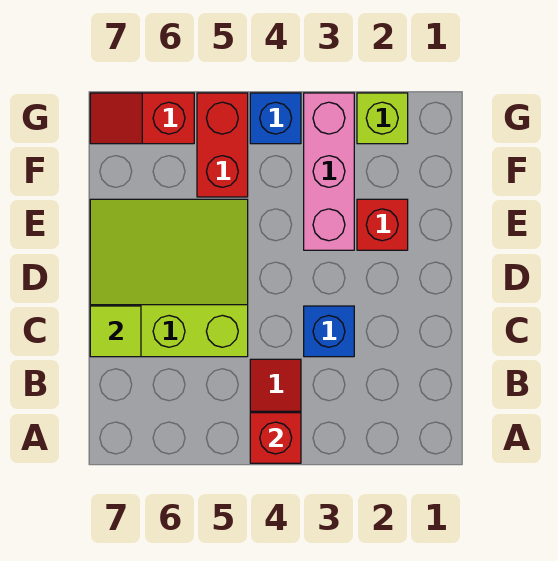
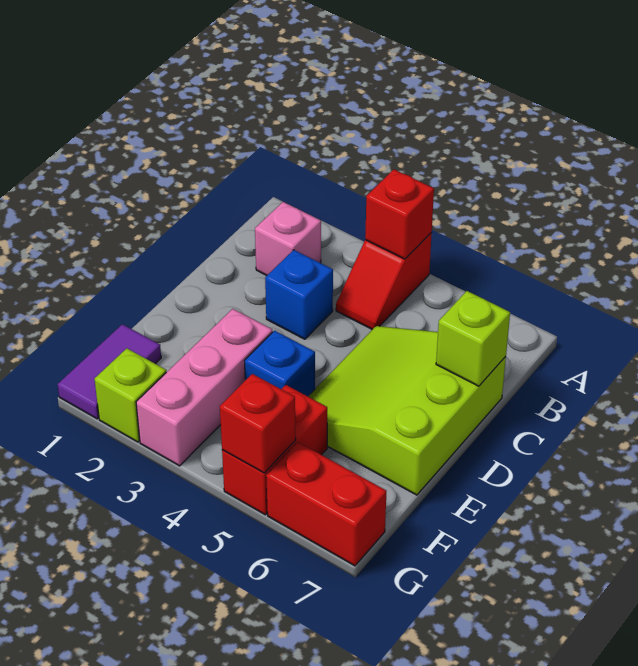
none -> pink brick B2 level 1
lime slope C5:E7 level 1 top C -> lime slope C5:E7 level 1 top 7
lime tile C7 level 2 -> lime brick C7 level 2
red brick E2 level 1 -> red brick G5 level 2
none -> purple tile F1:G1 level 1
blue brick G4 level 1 -> blue brick E4 level 1
red slope G6:G7 level 1 top 6 -> red brick G6:G7 level 1

